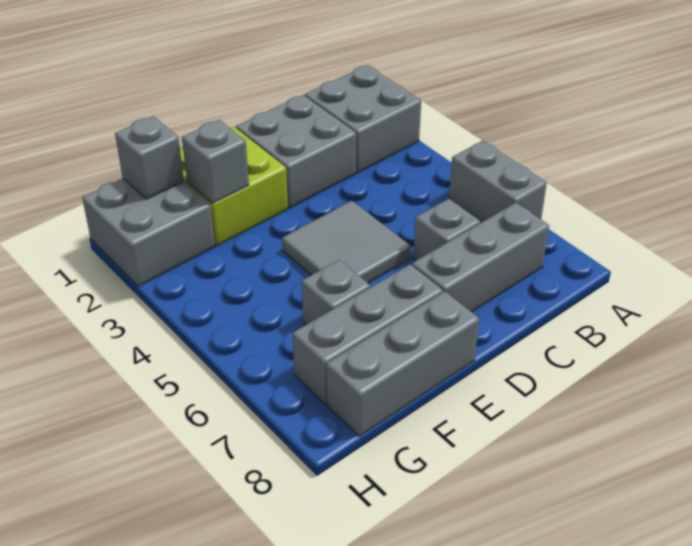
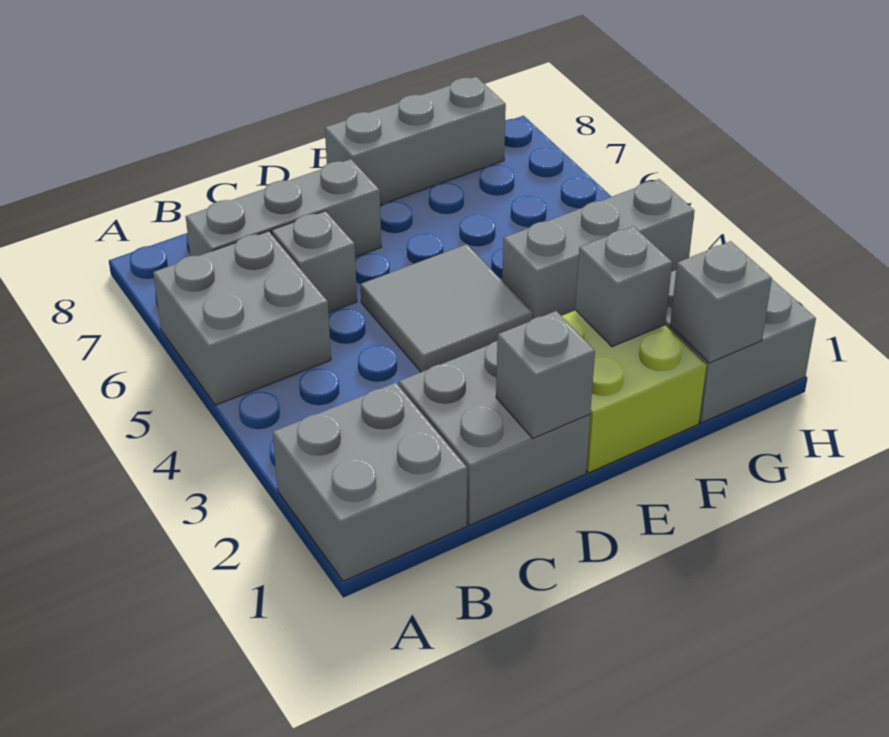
grey brick A5:A6 level 1 -> grey brick A5:B6 level 1
grey brick E7:G7 level 1 -> grey brick F4:H4 level 1
grey brick F6 level 1 -> grey brick D1 level 2

